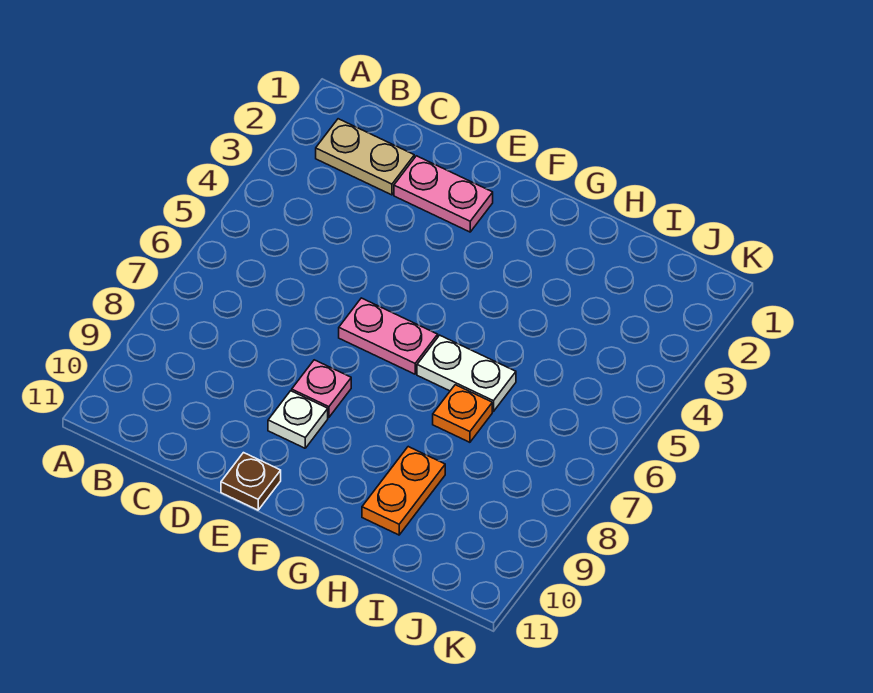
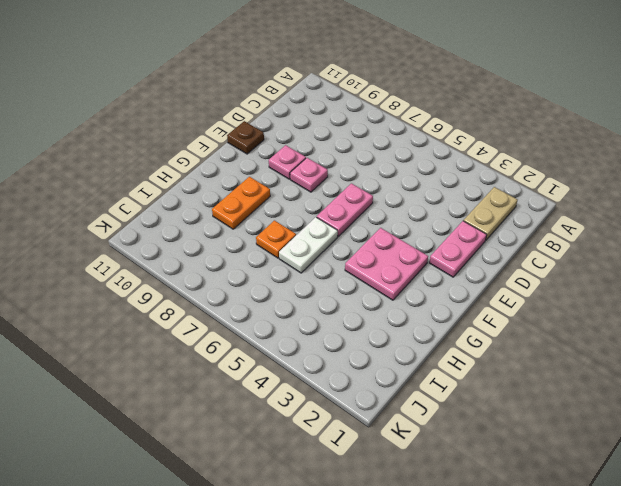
white plate E9 level 1 -> pink plate E9 level 1
none -> pink plate F3:G4 level 1
orange plate H9:H10 level 1 -> orange plate G9:H9 level 1

